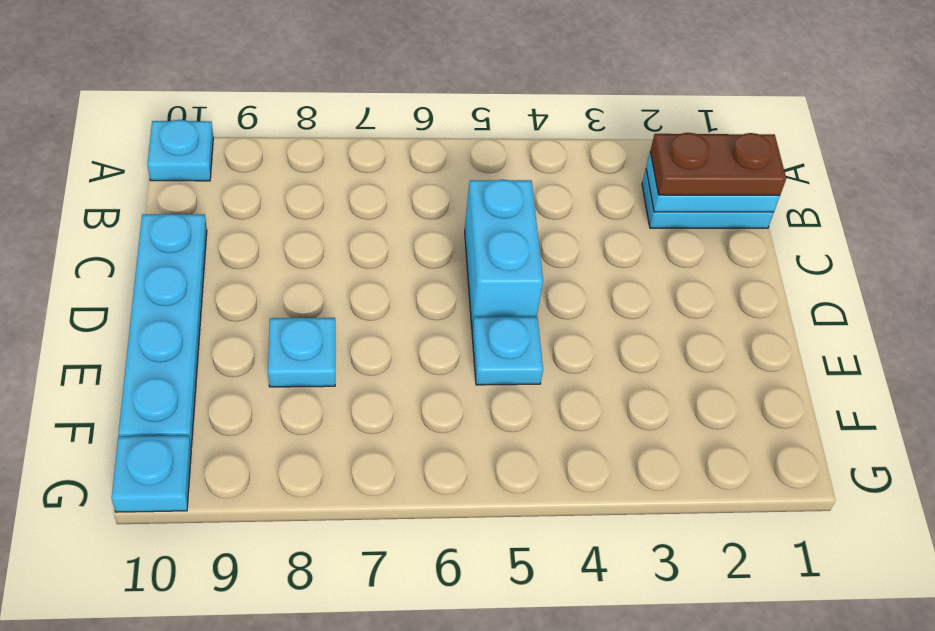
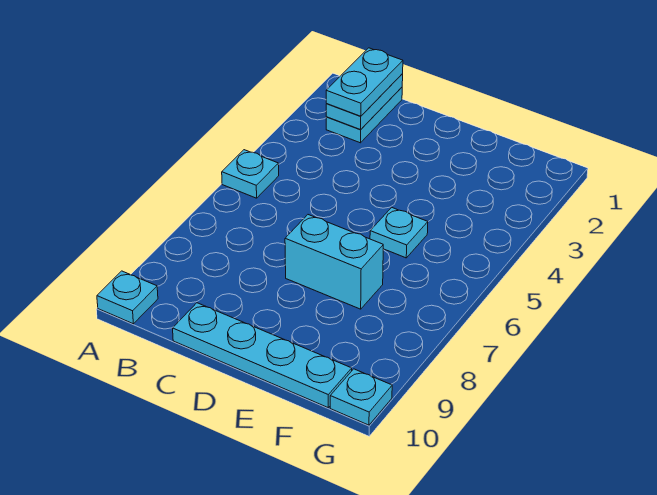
brown plate B1:B2 level 3 -> cyan plate B1:B2 level 3
cyan brick C5:D5 level 1 -> cyan brick D7:E7 level 1
cyan plate E8 level 1 -> cyan plate A5 level 1

